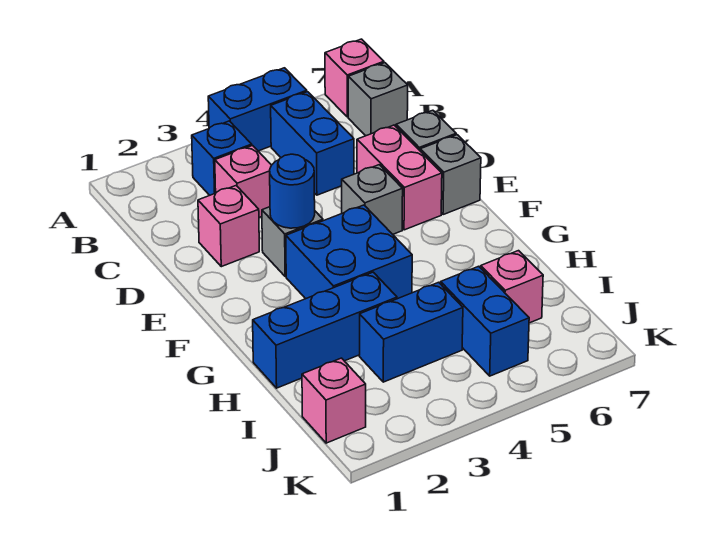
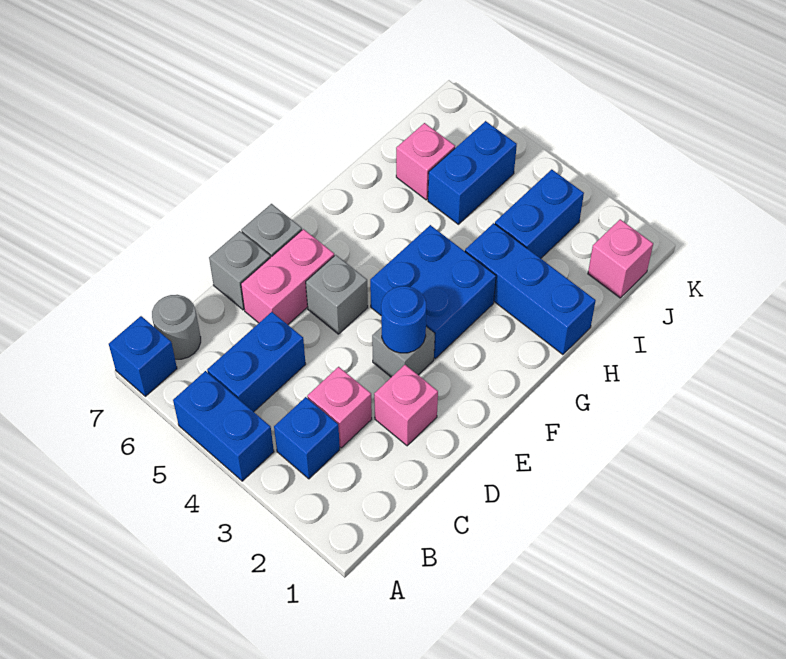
pink brick A7 level 1 -> blue brick A7 level 1
grey brick B7 level 1 -> grey round brick B7 level 1
blue brick I3:I4 level 1 -> blue brick I3:J3 level 1

